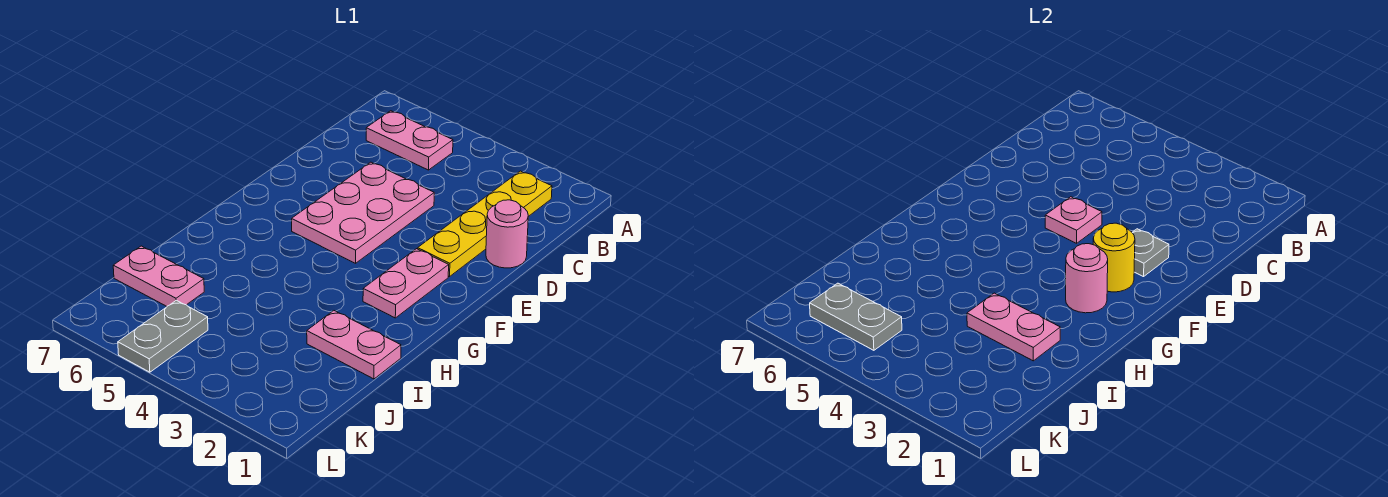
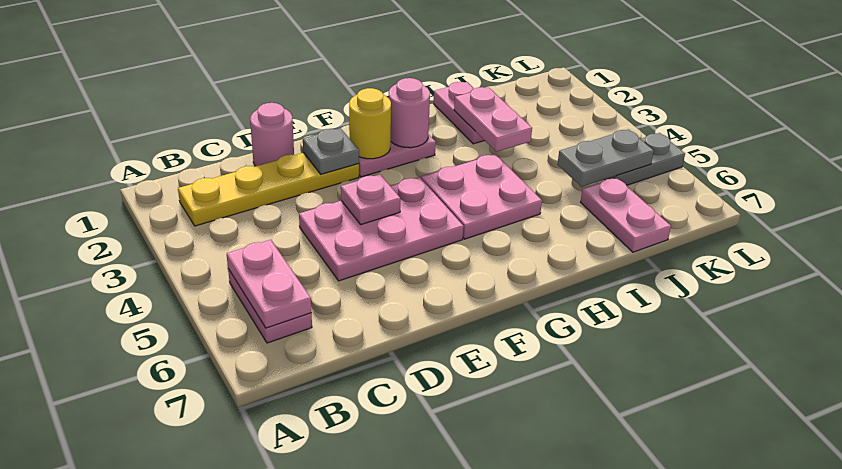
none -> pink plate B5:B6 level 2
none -> pink plate G4:H5 level 1
grey plate K5:K6 level 2 -> grey plate J5:K5 level 2

